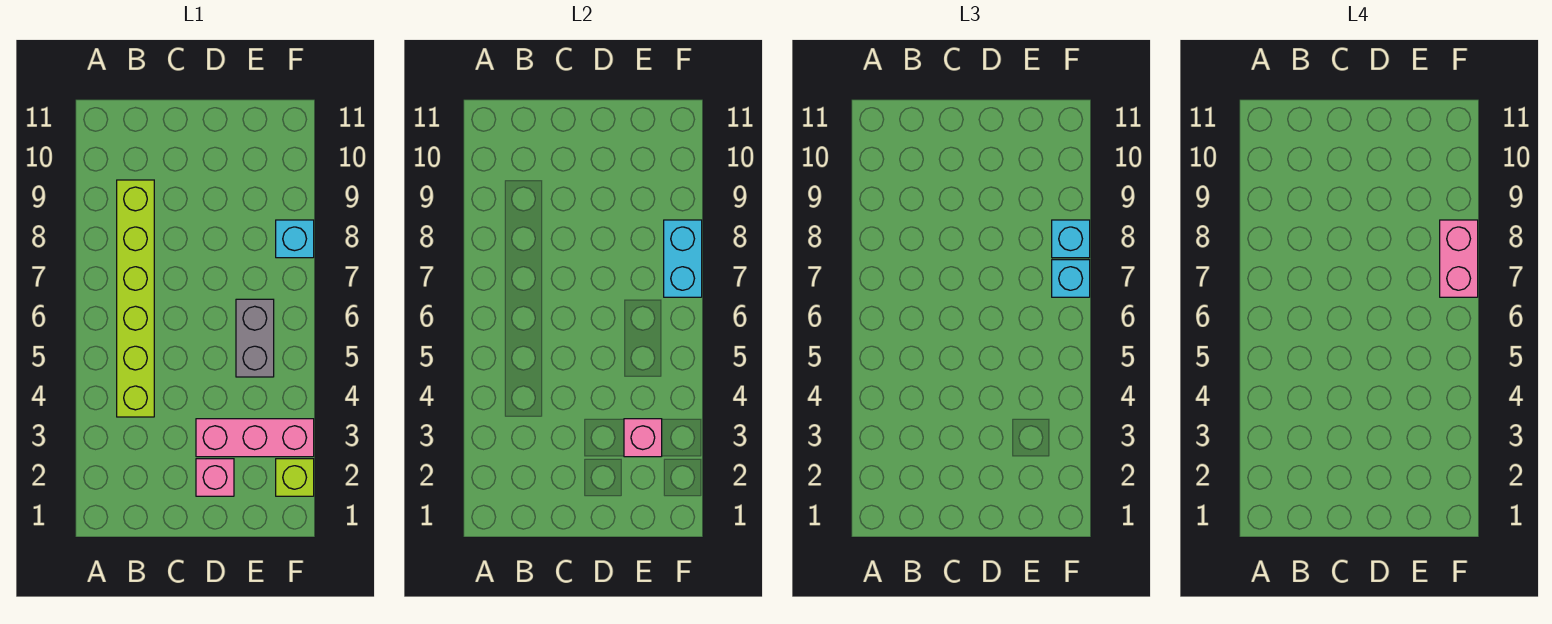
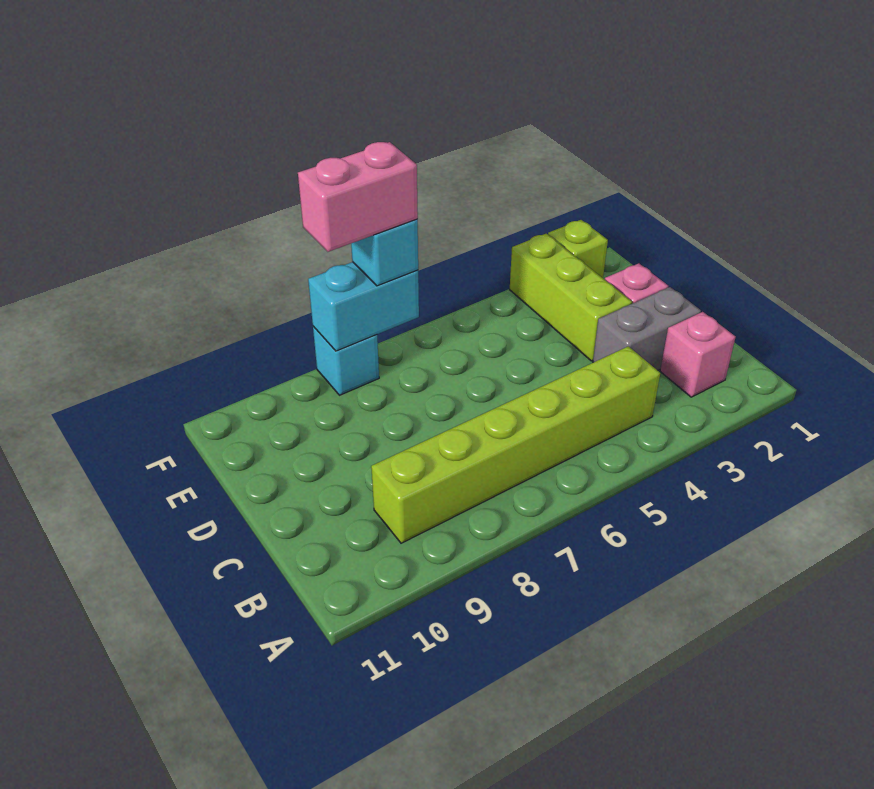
pink brick D3:F3 level 1 -> lime brick D3:F3 level 1
pink brick E3 level 2 -> pink brick B2 level 1
grey brick E5:E6 level 1 -> grey brick C2:C3 level 1
cyan brick F8 level 3 -> none

